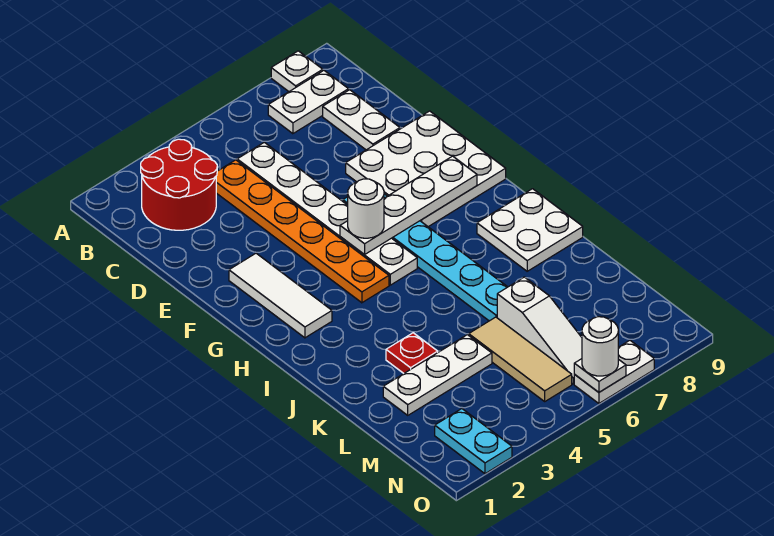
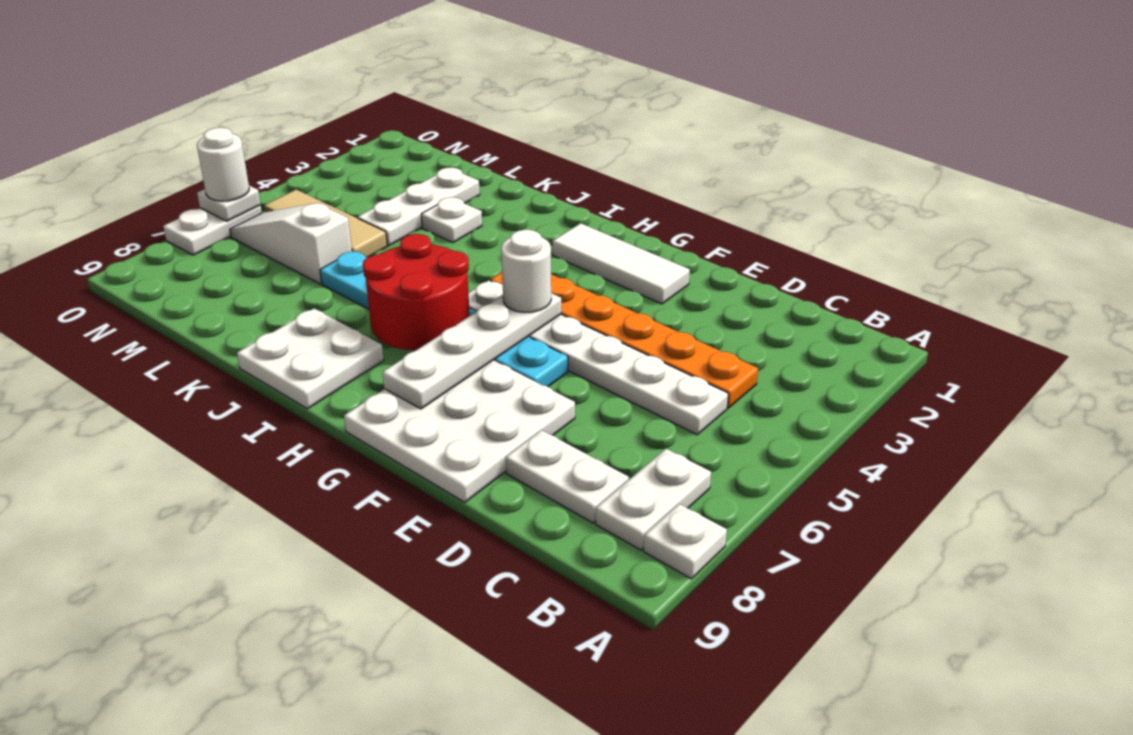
red round brick B2:C3 level 1 -> red round brick H6:I7 level 2
red plate K3 level 1 -> white plate K3 level 1
cyan plate N2:O2 level 1 -> none

